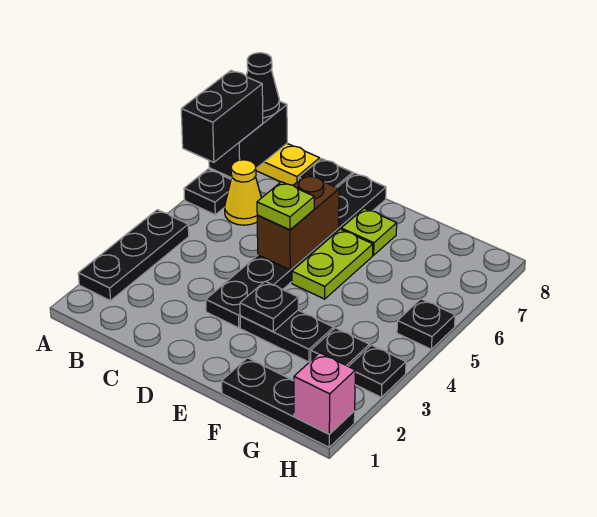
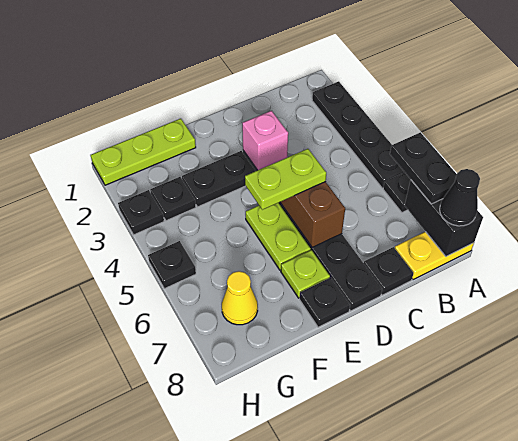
black plate A2:A4 level 1 -> black plate A2:A5 level 1
black brick A6:A7 level 3 -> black plate A6:A7 level 3
yellow cone B6 level 1 -> yellow cone G7 level 1
lime plate D5 level 3 -> lime plate D5:E5 level 3
black plate E3 level 2 -> black plate E8 level 1
black plate F1:H1 level 1 -> lime plate F1:H1 level 1
pink brick H1 level 2 -> pink brick D3 level 2

